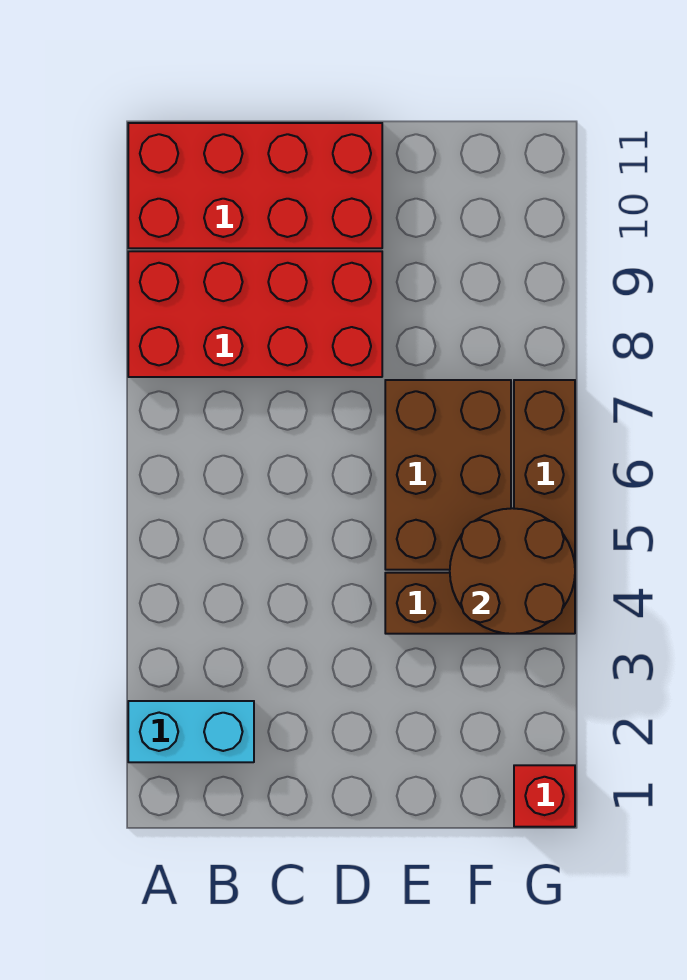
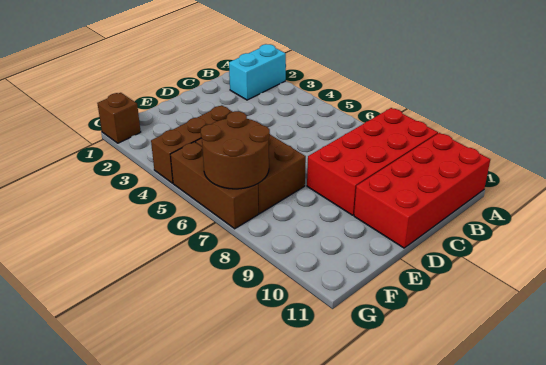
brown round brick F4:G5 level 2 -> brown round brick F6:G7 level 2
red brick G1 level 1 -> brown brick G1 level 1

